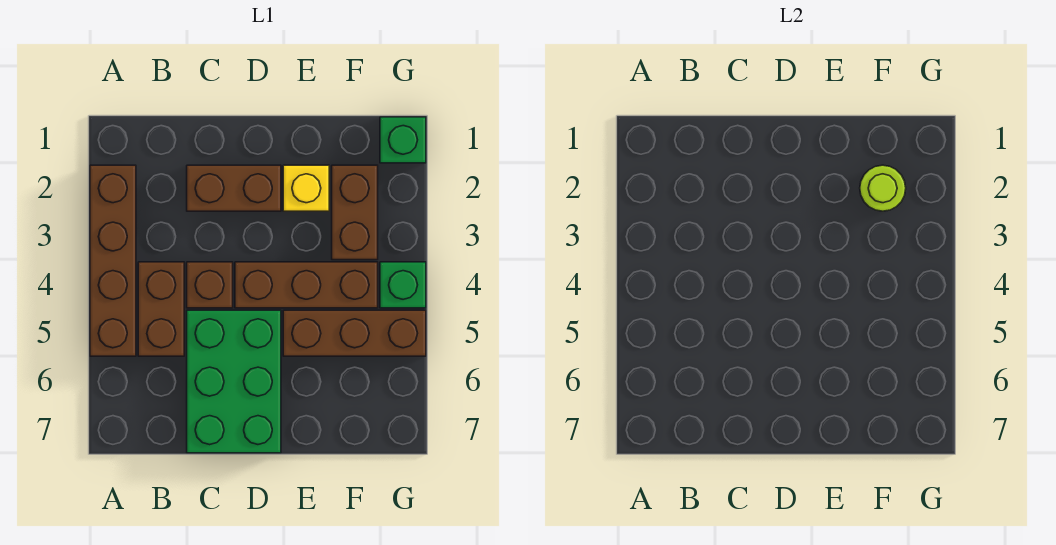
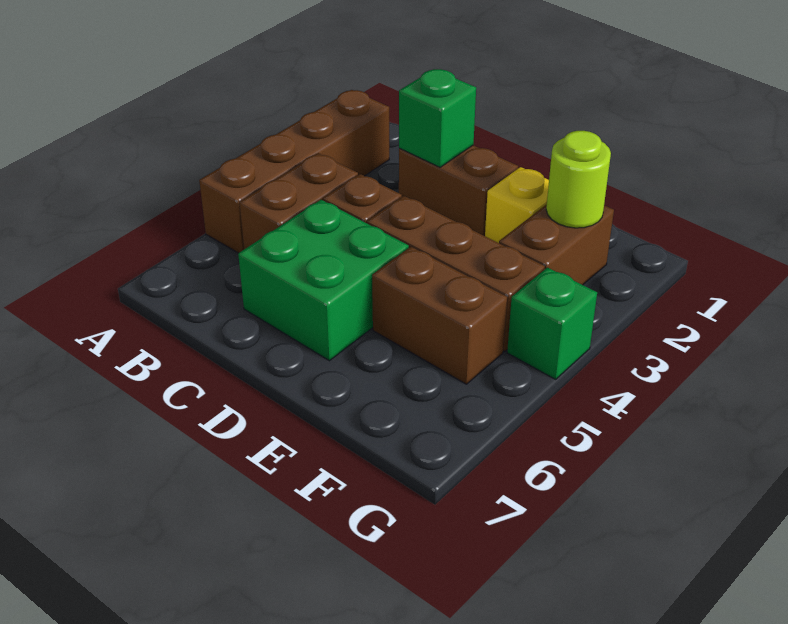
green brick C5:D7 level 1 -> green brick C5:D6 level 1
brown brick E5:G5 level 1 -> brown brick E5:F5 level 1
green brick G1 level 1 -> green brick C2 level 2

